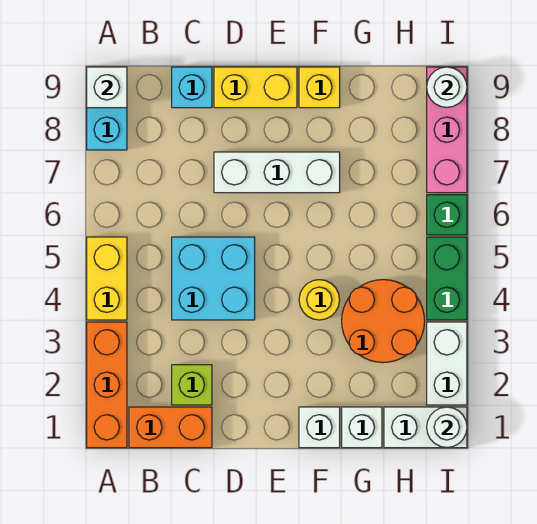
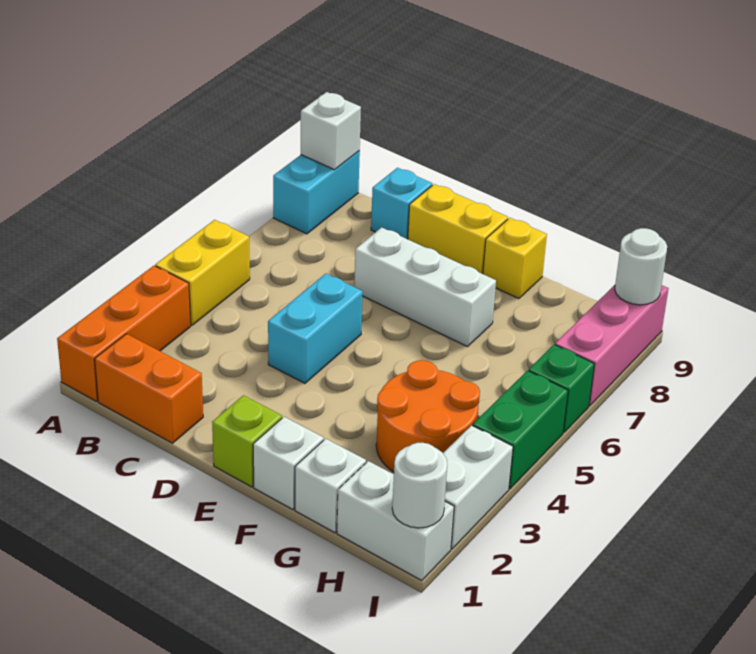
lime brick C2 level 1 -> lime brick E1 level 1
cyan brick C4:D5 level 1 -> cyan brick D4:D5 level 1
yellow round brick F4 level 1 -> none

